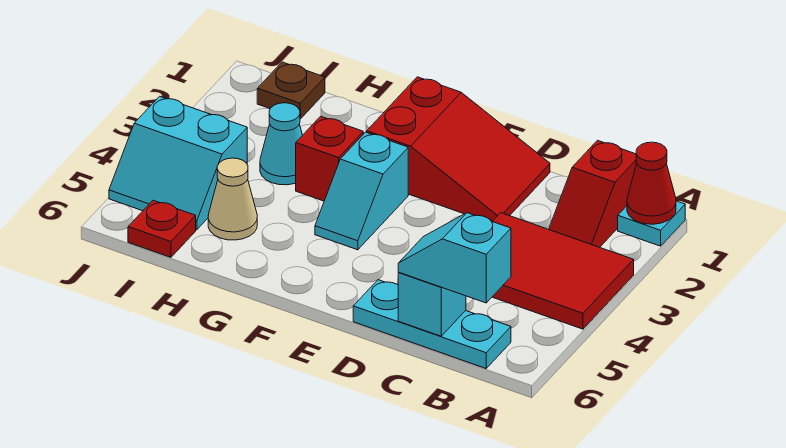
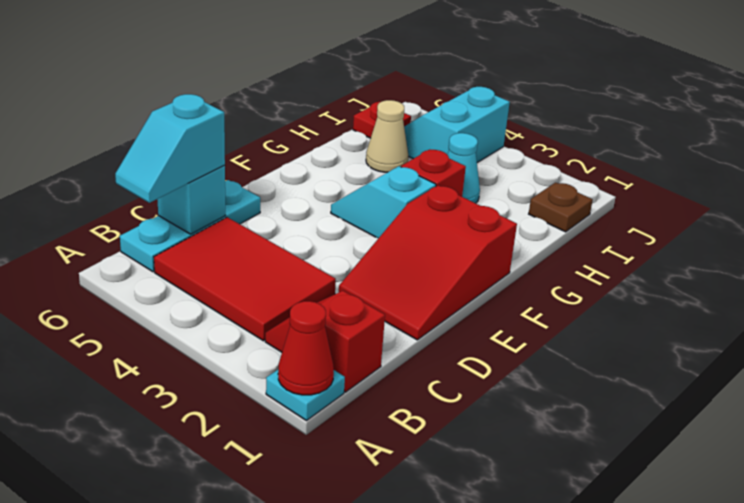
red tile A3:C4 level 1 -> red tile B3:C5 level 1
cyan slope B6:C6 level 3 top B -> cyan slope B6:C6 level 3 top C

